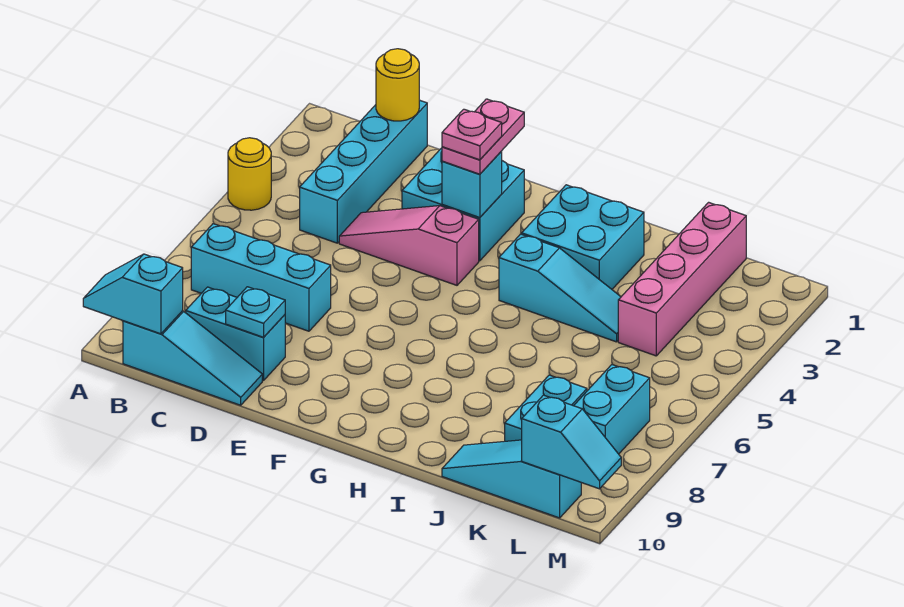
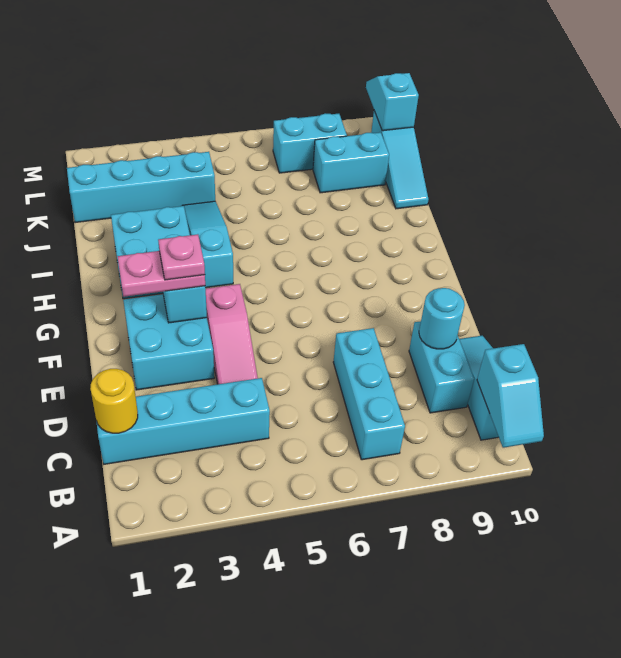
yellow round brick A4 level 1 -> none
cyan plate D9 level 2 -> cyan round brick D9 level 2
pink brick K1:K4 level 1 -> cyan brick K1:K4 level 1

